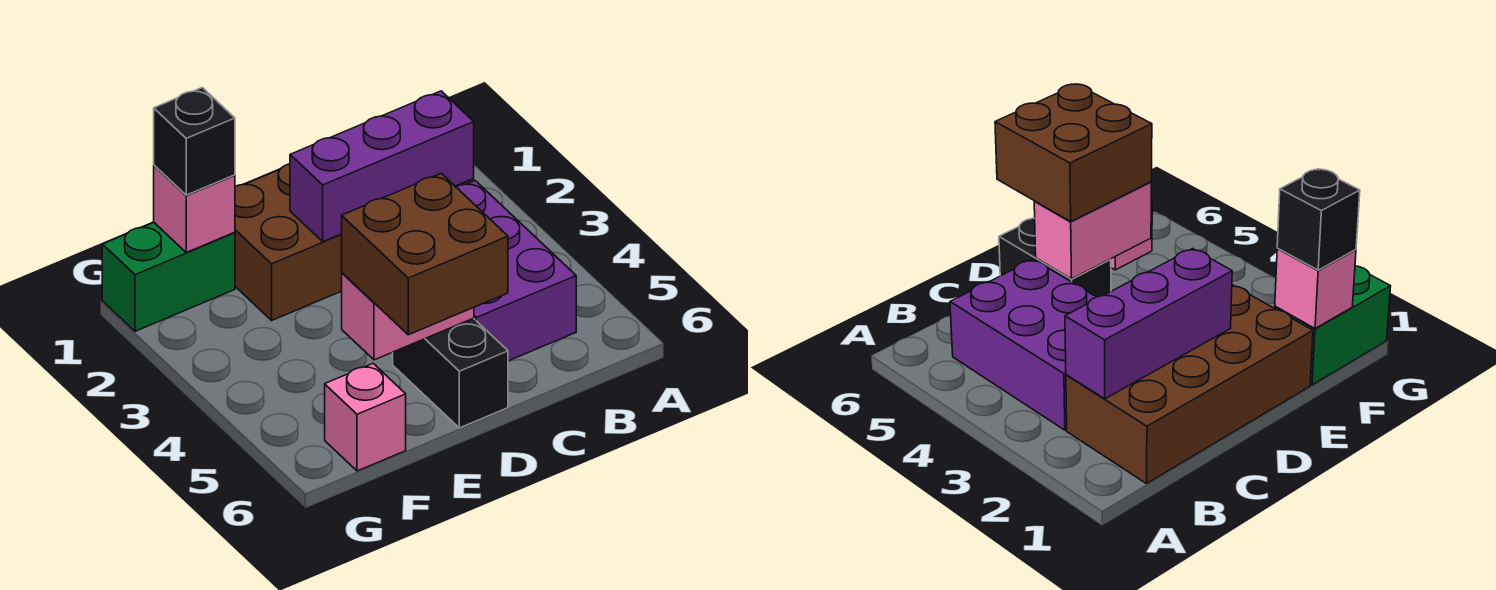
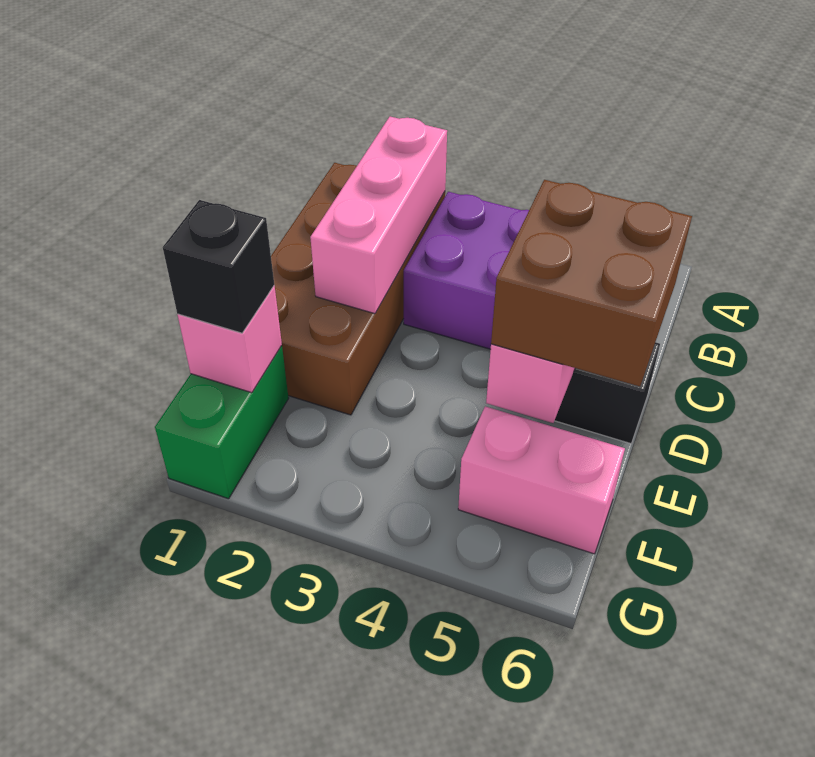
purple brick B2:D2 level 2 -> pink brick B2:D2 level 2
pink brick F6 level 1 -> pink brick F5:F6 level 1

